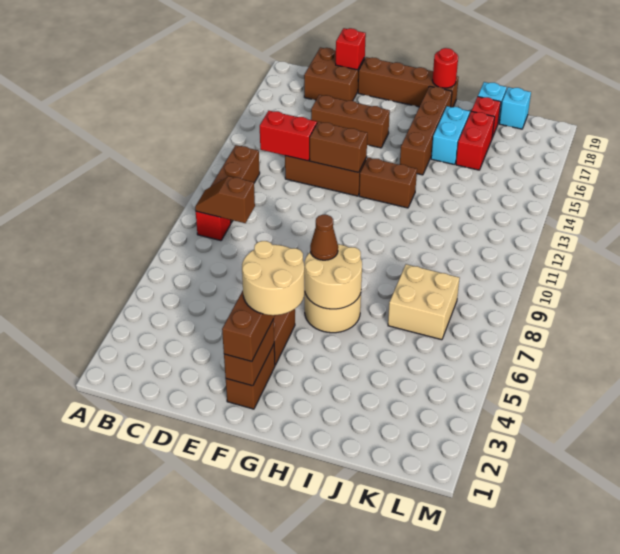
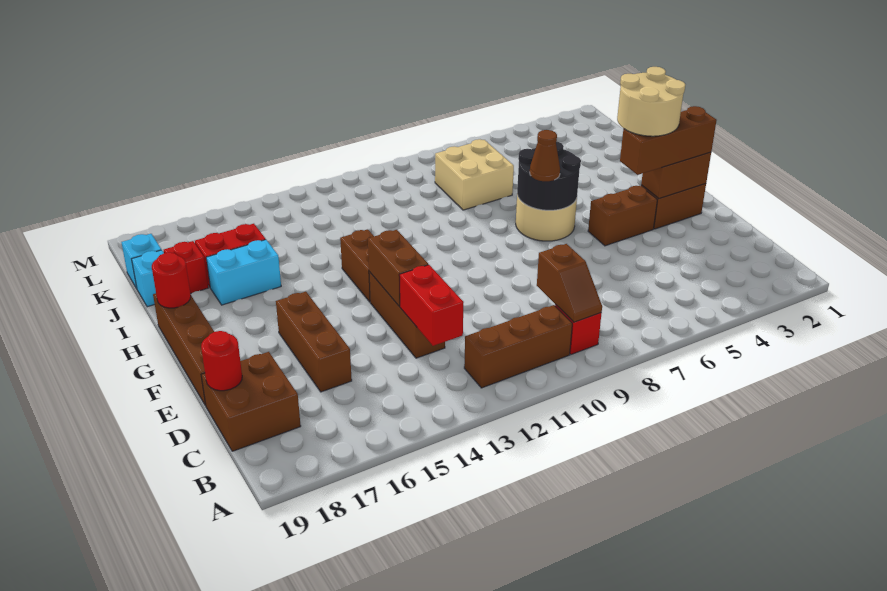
red brick D19 level 2 -> red round brick D19 level 2
tan round brick G6:H7 level 2 -> black round brick G6:H7 level 2
brown brick H15:H18 level 1 -> none

